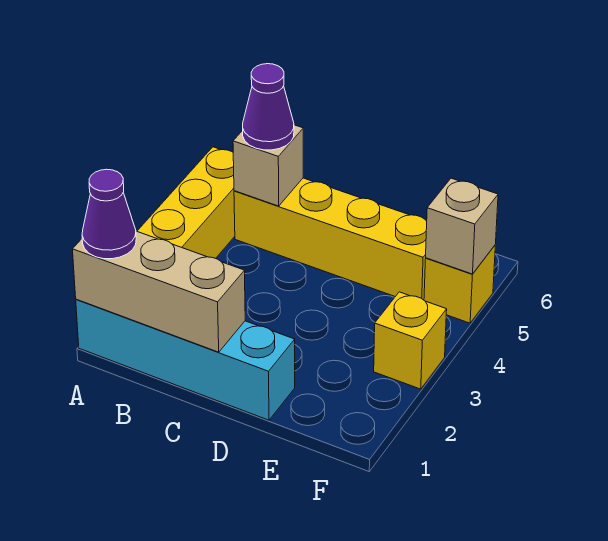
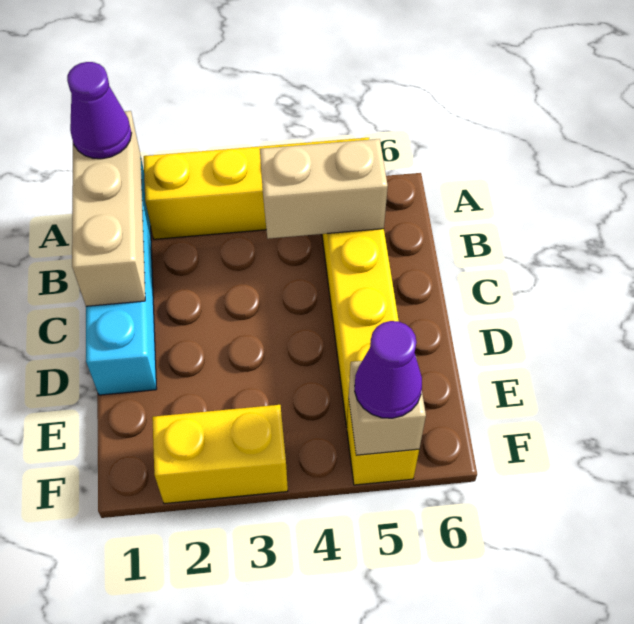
tan brick B5 level 2 -> tan brick B4:B5 level 2
purple cone B5 level 3 -> purple cone F5 level 3
yellow brick F3 level 1 -> yellow brick F2:F3 level 1

